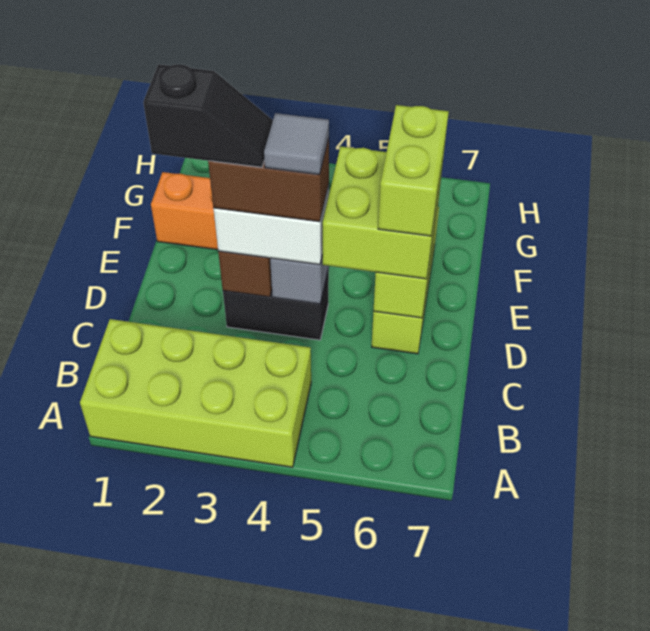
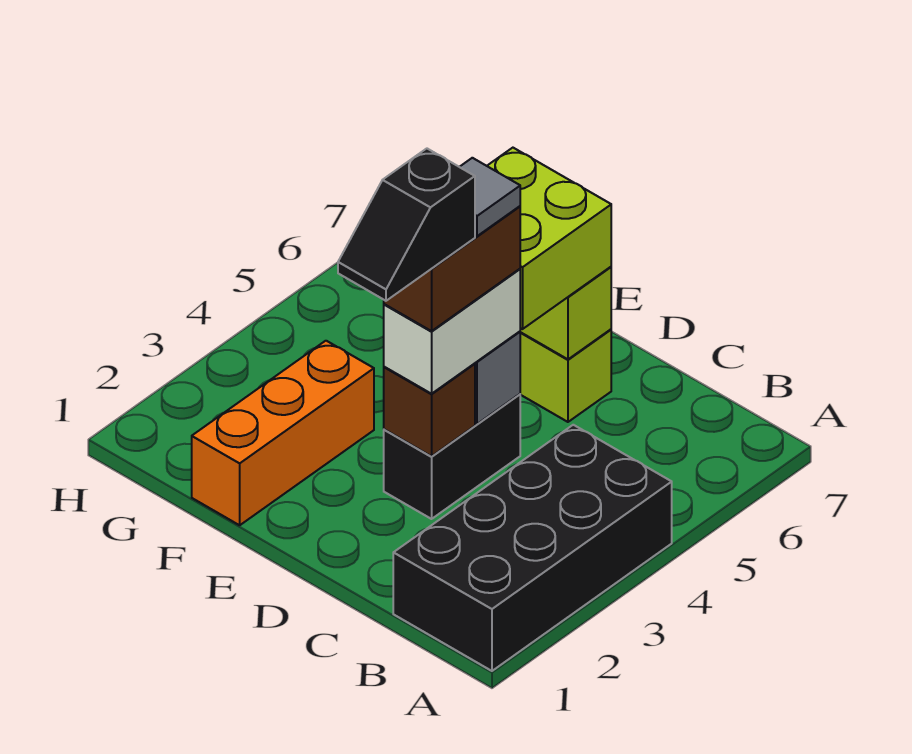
lime brick A1:B4 level 1 -> black brick A1:B4 level 1
black slope D2:D3 level 5 top 2 -> black slope D2:D3 level 5 top 3
lime brick D6:E6 level 4 -> none

